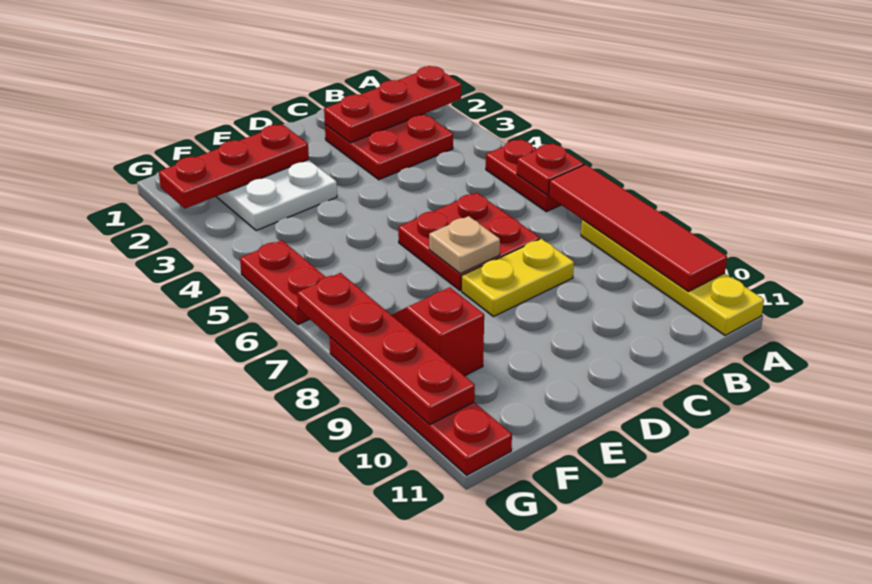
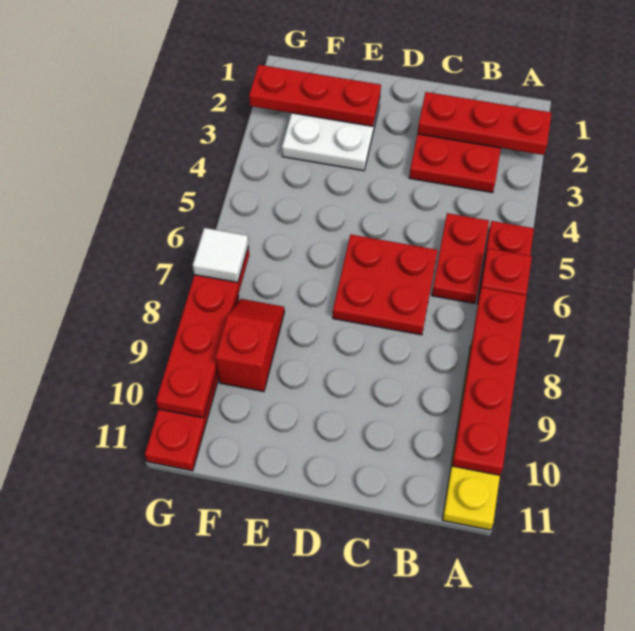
red tile A7:A10 level 2 -> red plate A7:A10 level 2
yellow plate C8:D8 level 1 -> none
tan plate D7 level 2 -> none
red plate G5:G6 level 1 -> red plate B5:B6 level 1
none -> white tile G7 level 3

